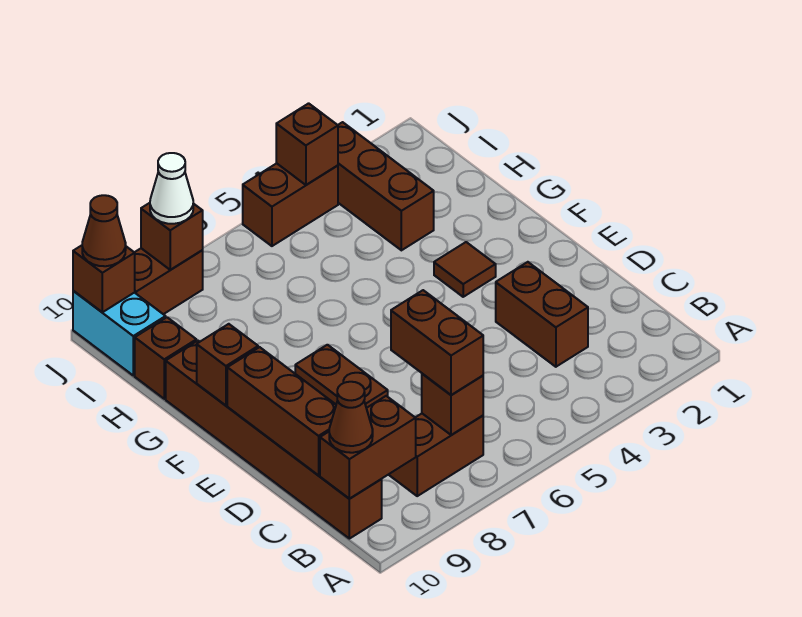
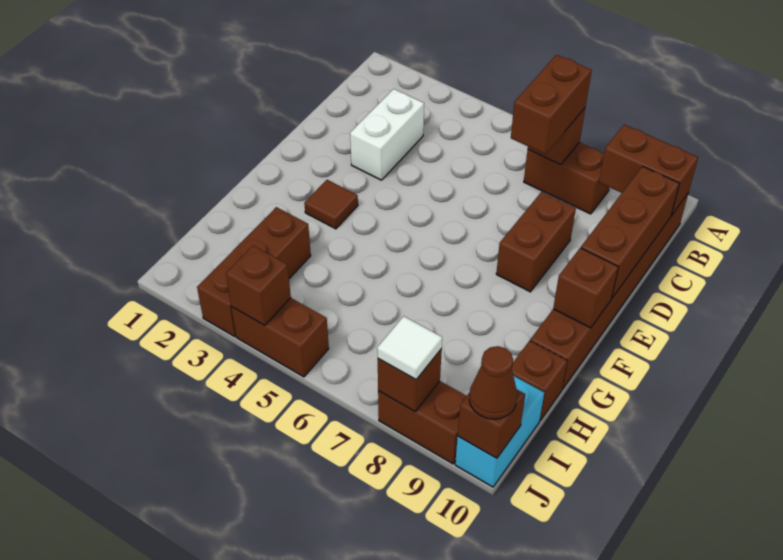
brown cone B10 level 3 -> none
brown brick C3:D3 level 1 -> white brick C3:D3 level 1
white cone J8 level 3 -> white tile J8 level 3

